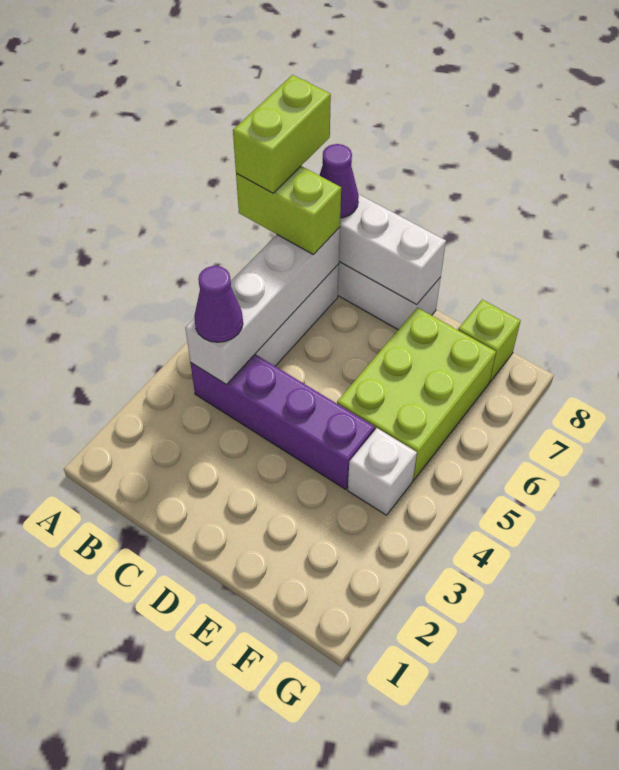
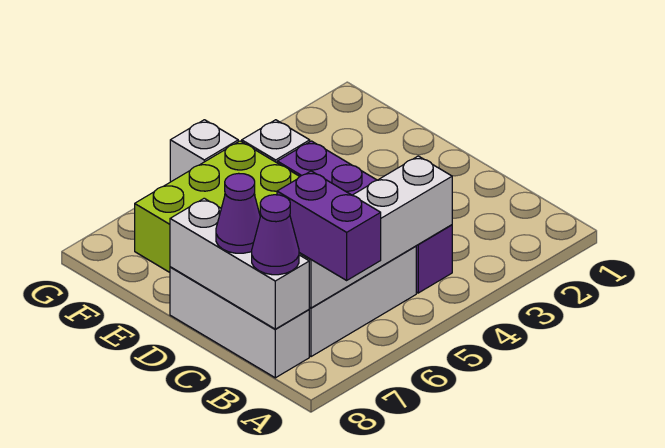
lime brick A7:B7 level 3 -> purple brick A7:B7 level 3
lime brick A7:A8 level 4 -> none
purple cone B4 level 3 -> purple cone C8 level 3
lime brick F8 level 1 -> none
none -> white brick G5 level 1

